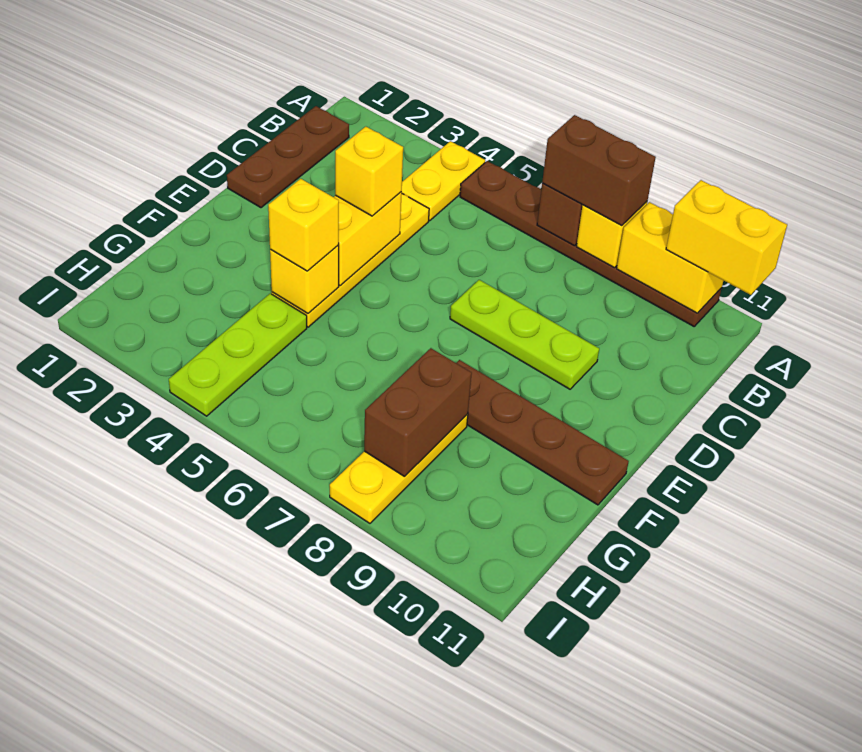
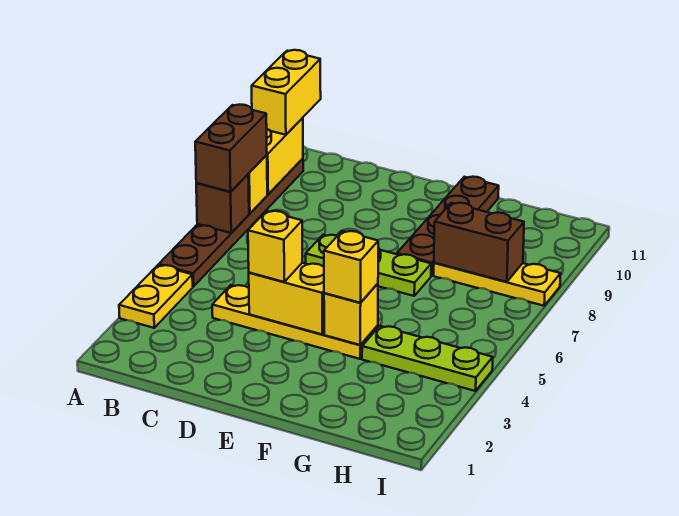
yellow plate A4:B4 level 1 -> yellow plate A3:A4 level 1
brown plate B1:D1 level 1 -> none
lime plate D7:D9 level 1 -> lime plate D7:F7 level 1

